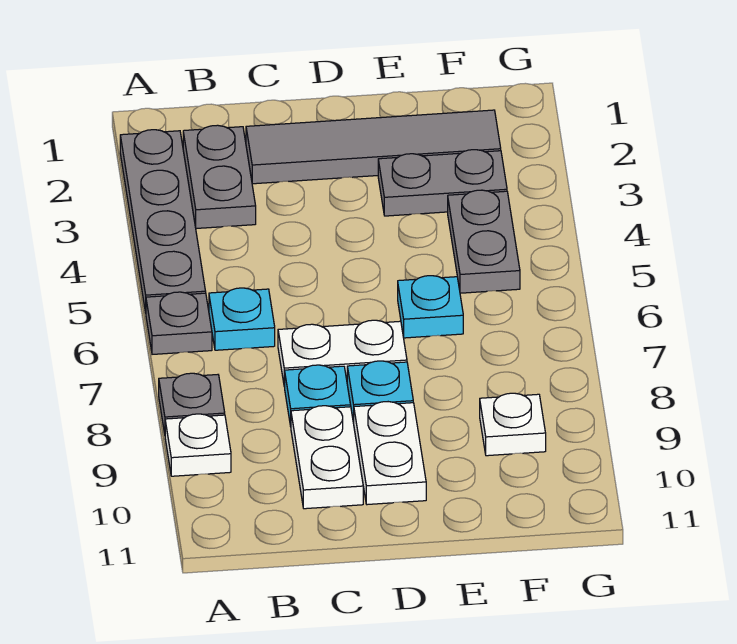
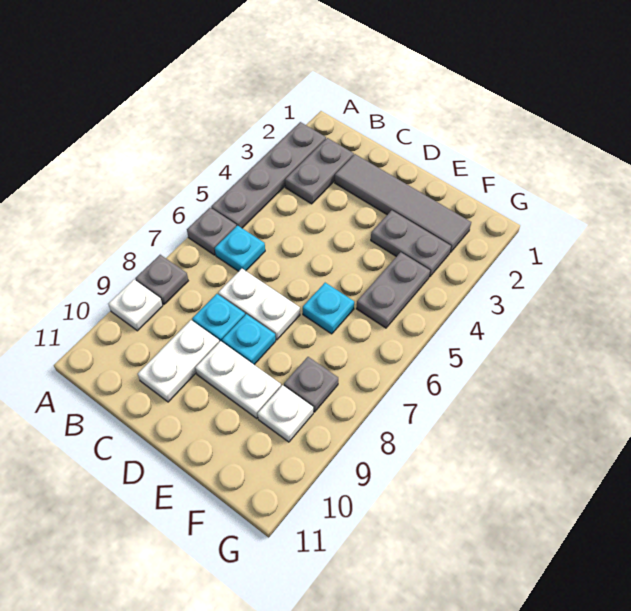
white plate D9:D10 level 1 -> white plate D9:E9 level 1
none -> grey plate F8 level 1

